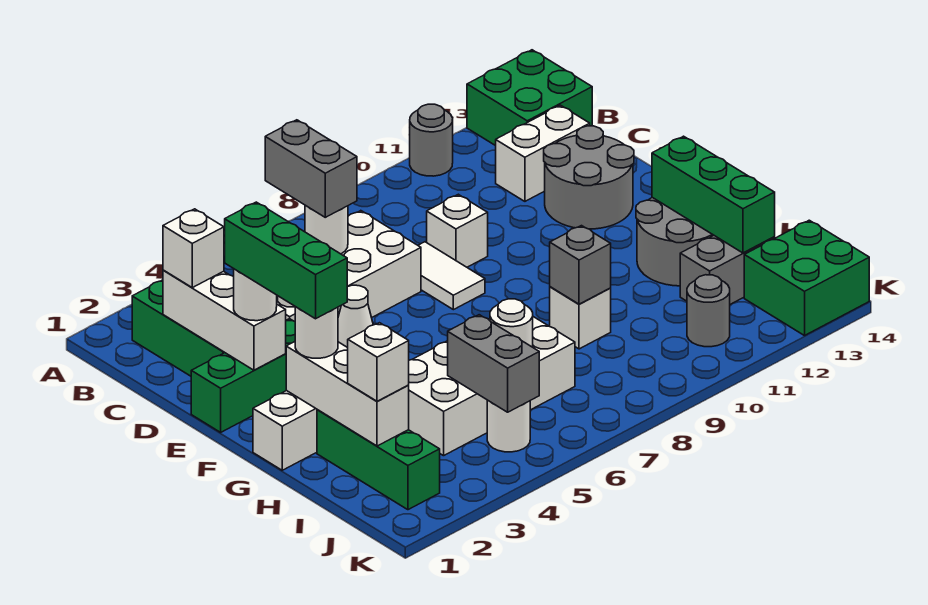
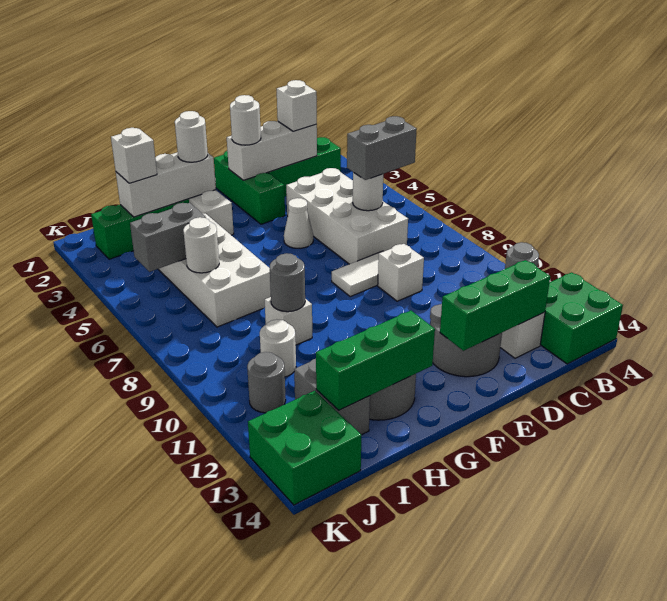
green brick E2:G2 level 4 -> green brick C13:E13 level 2
grey brick H9 level 2 -> grey round brick H9 level 2
white round brick J5 level 1 -> white round brick I10 level 1

